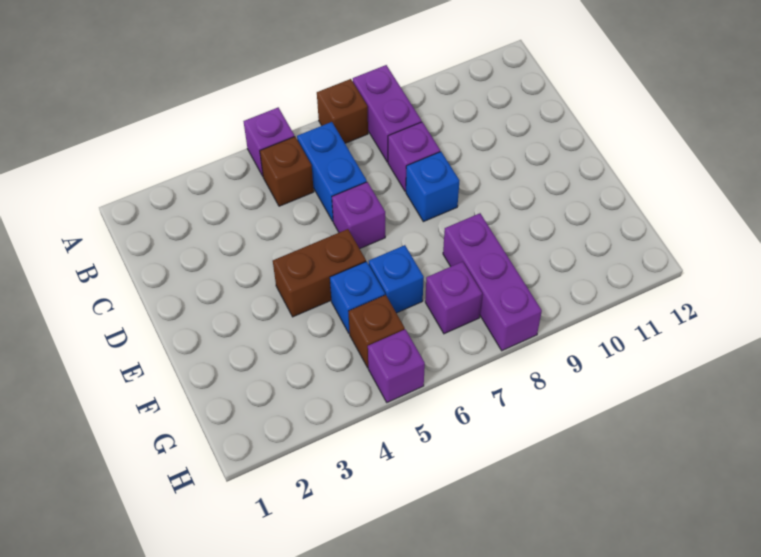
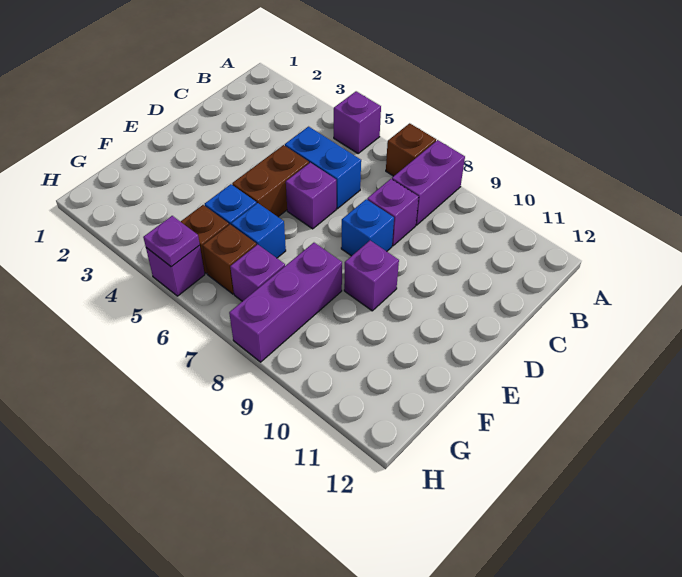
brown brick B5 level 1 -> brown brick G6 level 1
blue brick B6:C6 level 1 -> blue brick C5:C6 level 1
brown brick E4:E5 level 1 -> brown brick D5:E5 level 1
none -> purple brick E9 level 1
none -> purple plate H5 level 2

